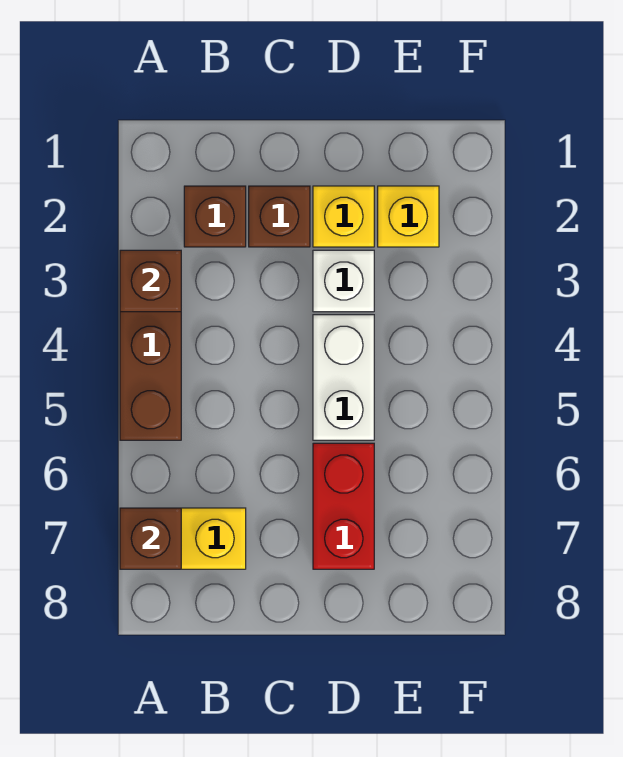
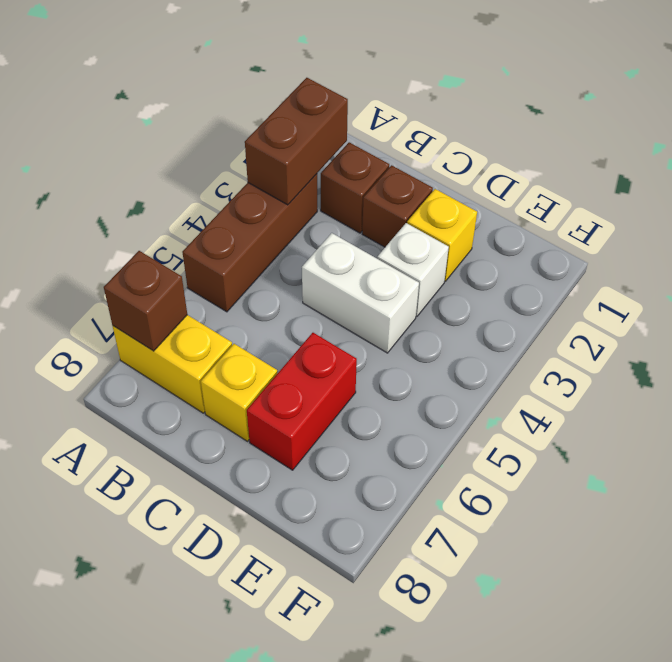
brown brick A3 level 2 -> brown brick A2:A3 level 2
white brick D4:D5 level 1 -> white brick C4:D4 level 1
yellow brick E2 level 1 -> yellow brick C7 level 1

